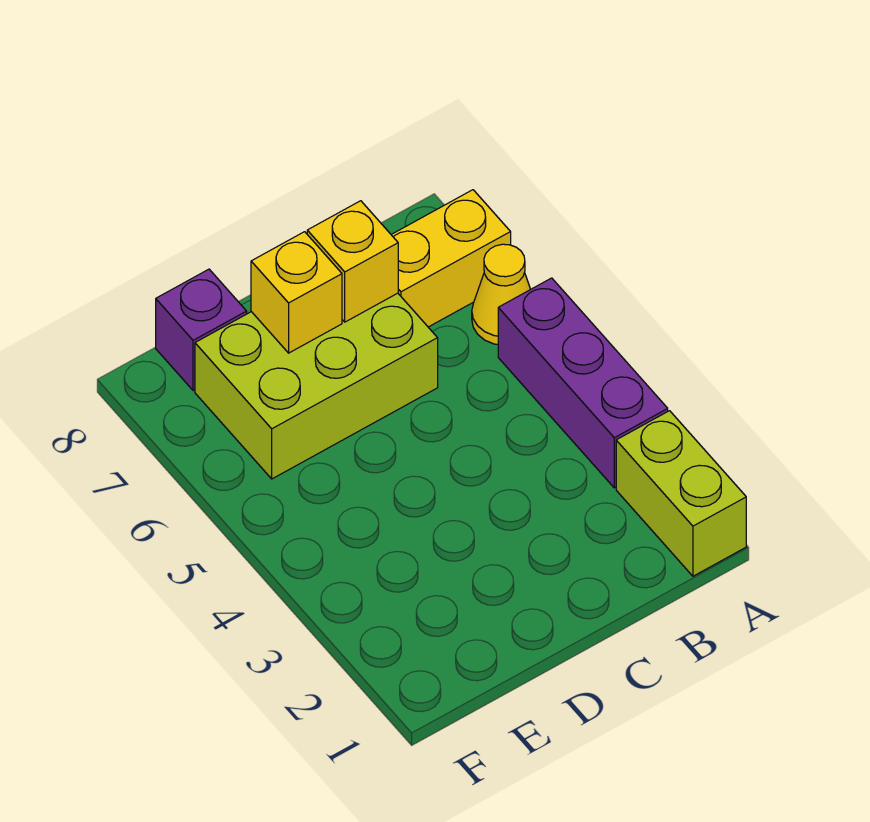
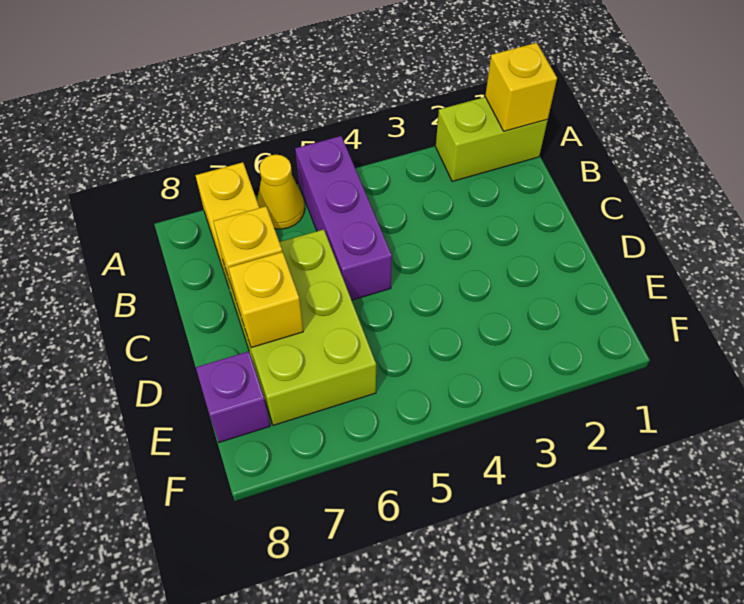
none -> yellow brick A1 level 2
purple brick A3:A5 level 1 -> purple brick A5:C5 level 1

